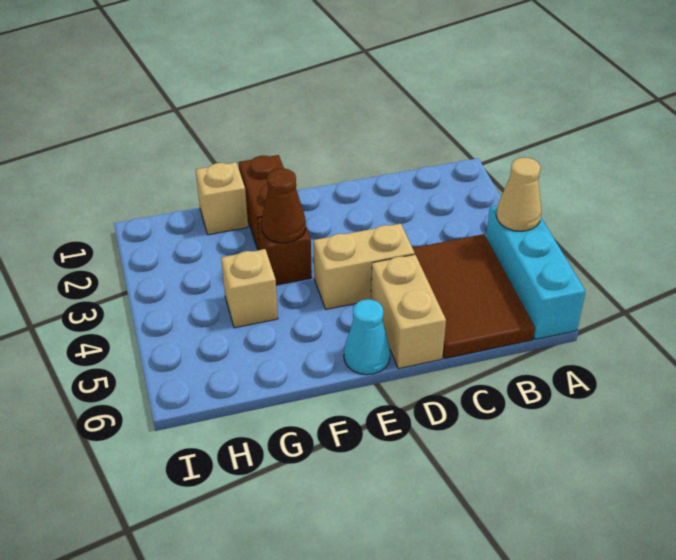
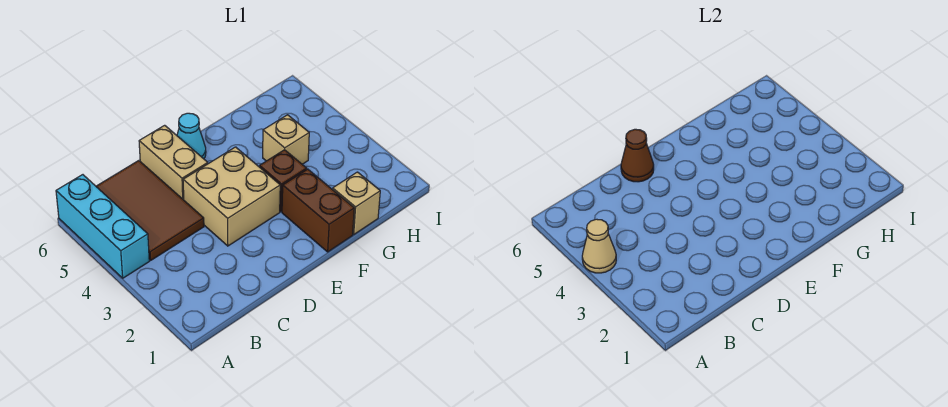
tan brick D4:E4 level 1 -> tan brick D3:E4 level 1
brown cone F3 level 2 -> brown cone D6 level 2

